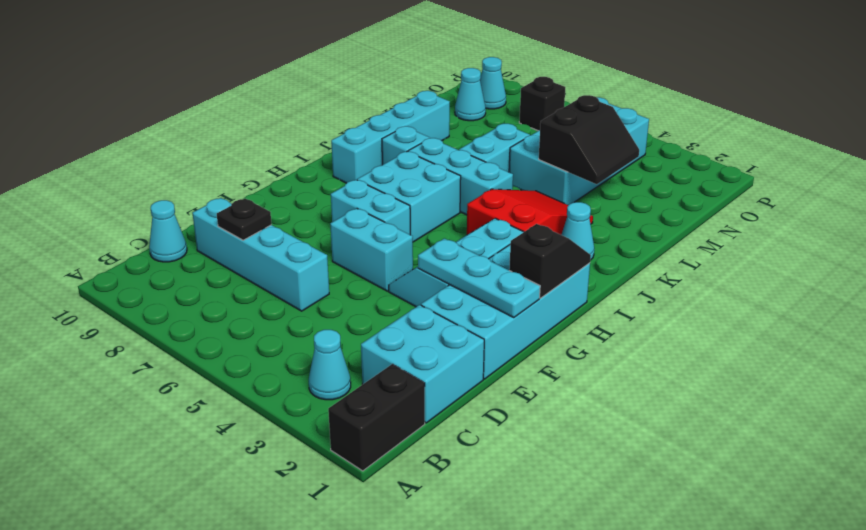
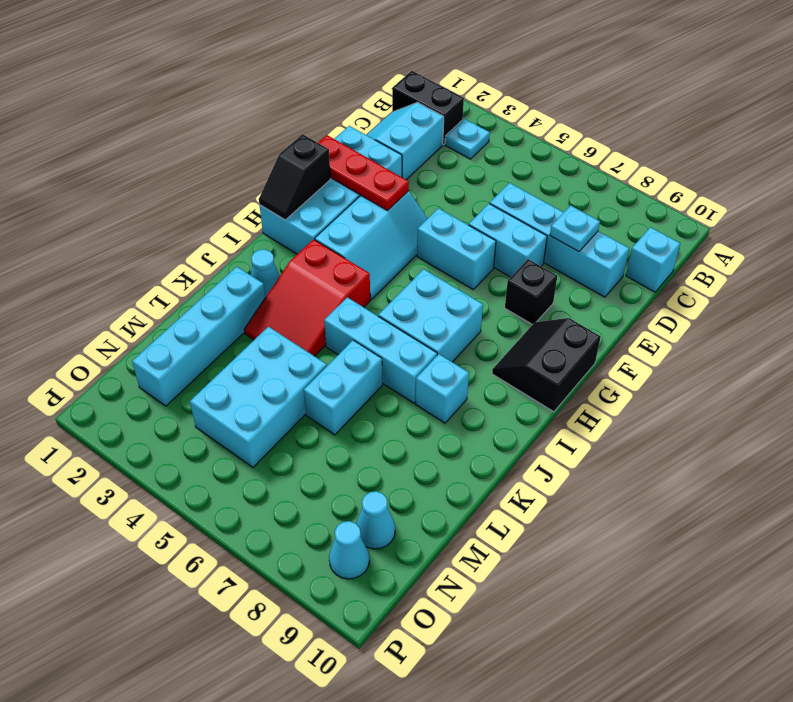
black brick A1:B1 level 1 -> black brick B1:B2 level 1
cyan cone B3 level 1 -> cyan plate B3 level 1
cyan brick C1:D2 level 1 -> cyan slope C1:D2 level 1 top 2
cyan cone C10 level 1 -> cyan brick C10 level 1
black plate D8 level 2 -> cyan plate D8 level 2
cyan plate F1:F3 level 2 -> red plate F1:F3 level 2
cyan brick G6:G7 level 1 -> cyan brick E6:E7 level 1
cyan brick I9:L9 level 1 -> cyan brick K2:N2 level 1
black slope L3:M4 level 2 top 4 -> black slope G9:H10 level 1 top 10
cyan brick L4:O5 level 1 -> cyan brick L4:N5 level 1
black brick O7 level 1 -> black brick F8 level 1

